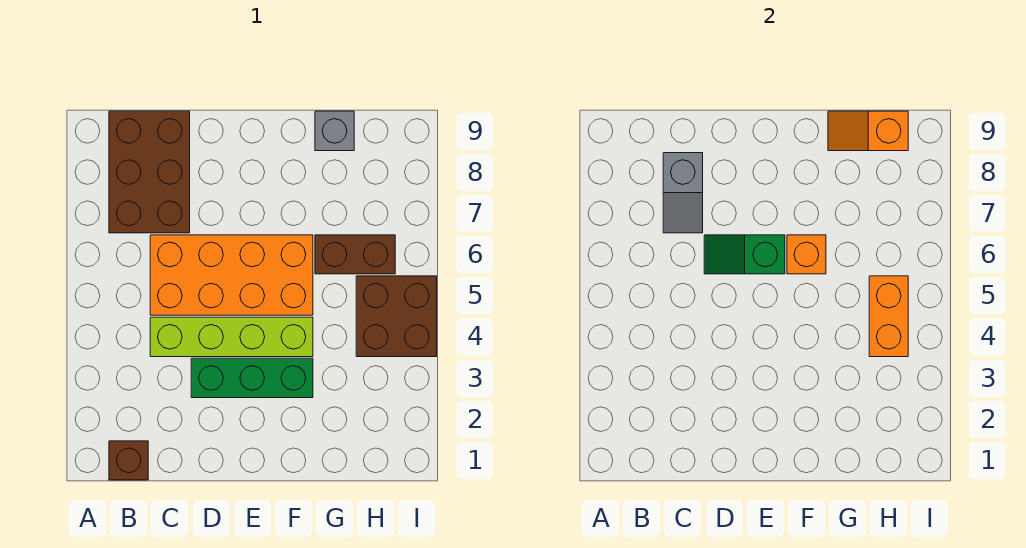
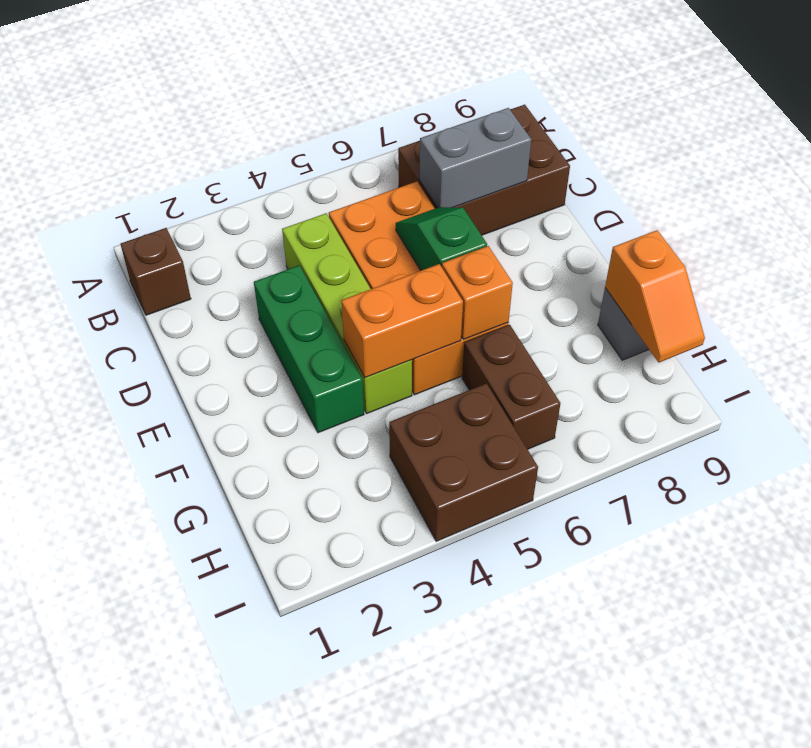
grey slope C7:C8 level 2 top 8 -> grey brick C7:C8 level 2
orange slope G9:H9 level 2 top H -> orange slope G9:H9 level 2 top G
orange brick H4:H5 level 2 -> orange brick F4:F5 level 2

